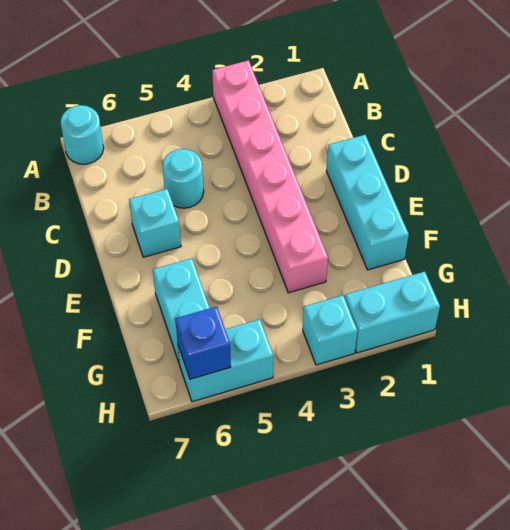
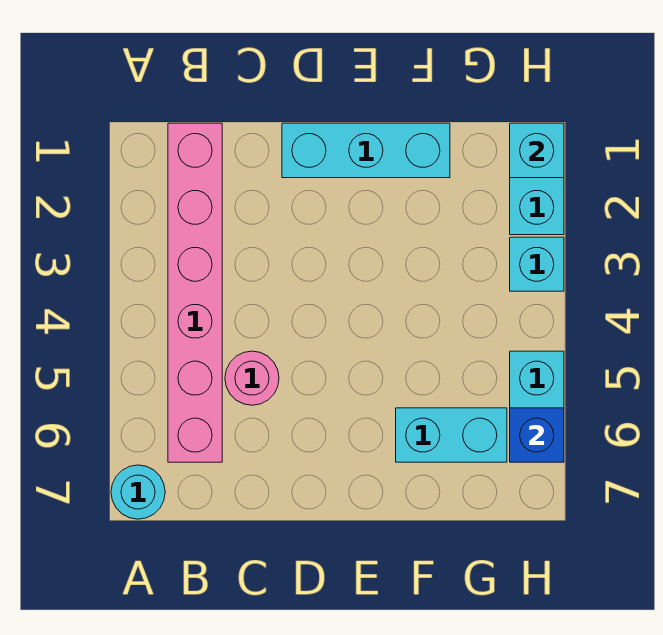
pink brick A3:F3 level 1 -> pink brick B1:B6 level 1
cyan round brick C5 level 1 -> pink round brick C5 level 1
cyan brick D6 level 1 -> cyan brick H1 level 2

